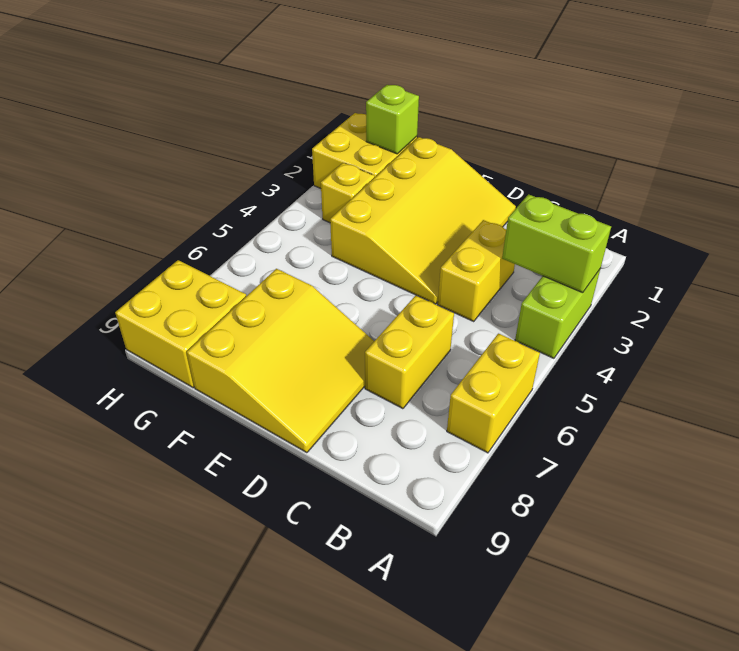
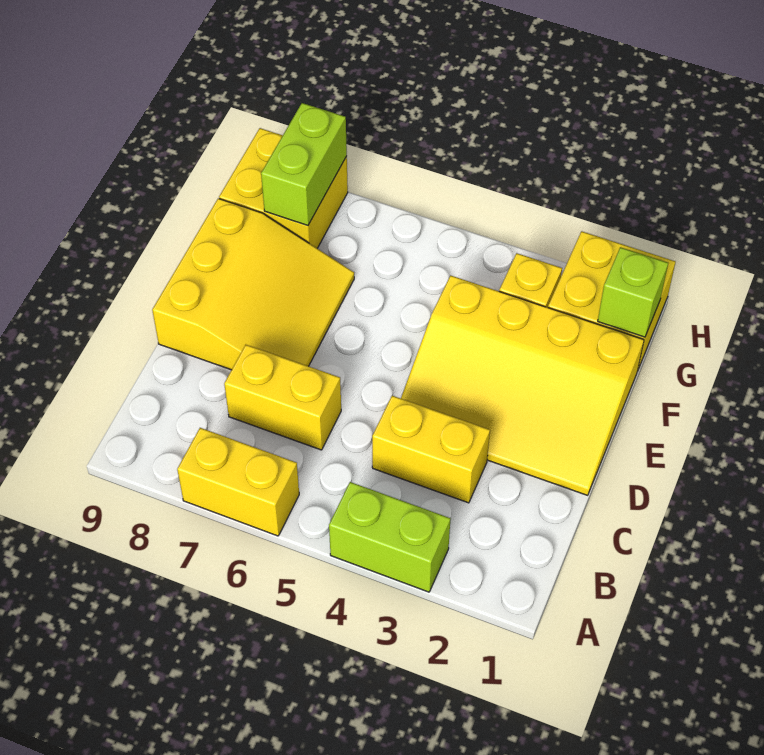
lime brick A3:B3 level 2 -> lime brick G8:H8 level 2
yellow slope D7:F9 level 1 top F -> yellow slope D7:F9 level 1 top 9

